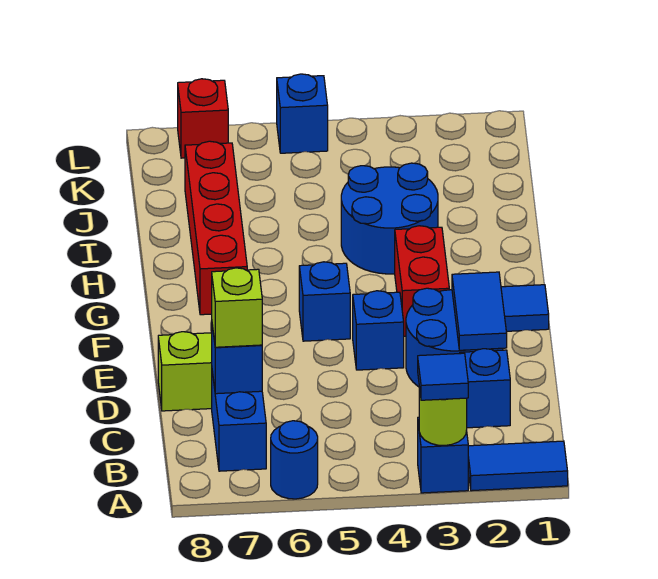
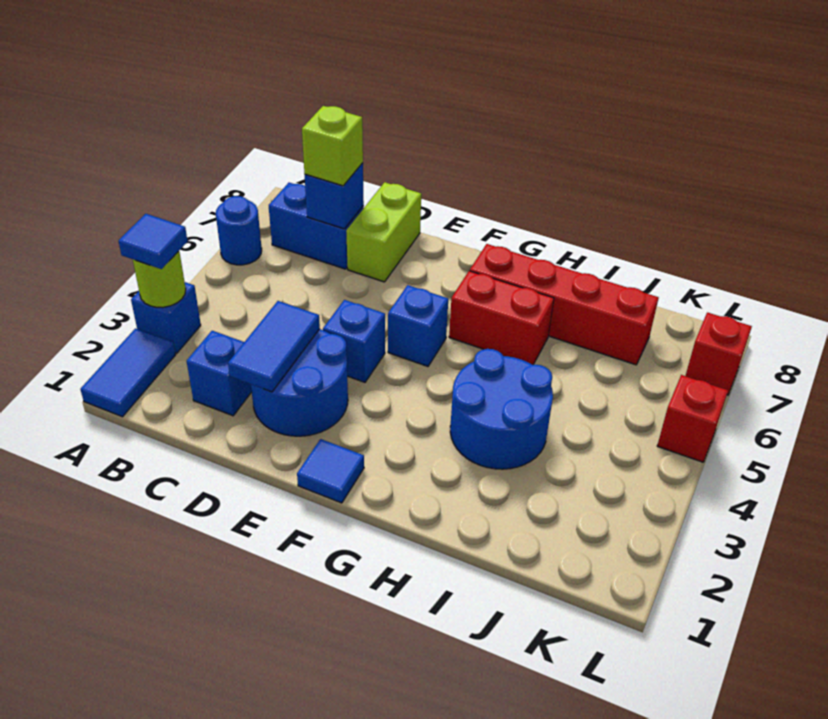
blue tile D2:E2 level 2 -> blue tile D2:D3 level 2
red brick F3:G3 level 1 -> red brick G6:H6 level 1
blue brick L5 level 1 -> red brick L5 level 1

